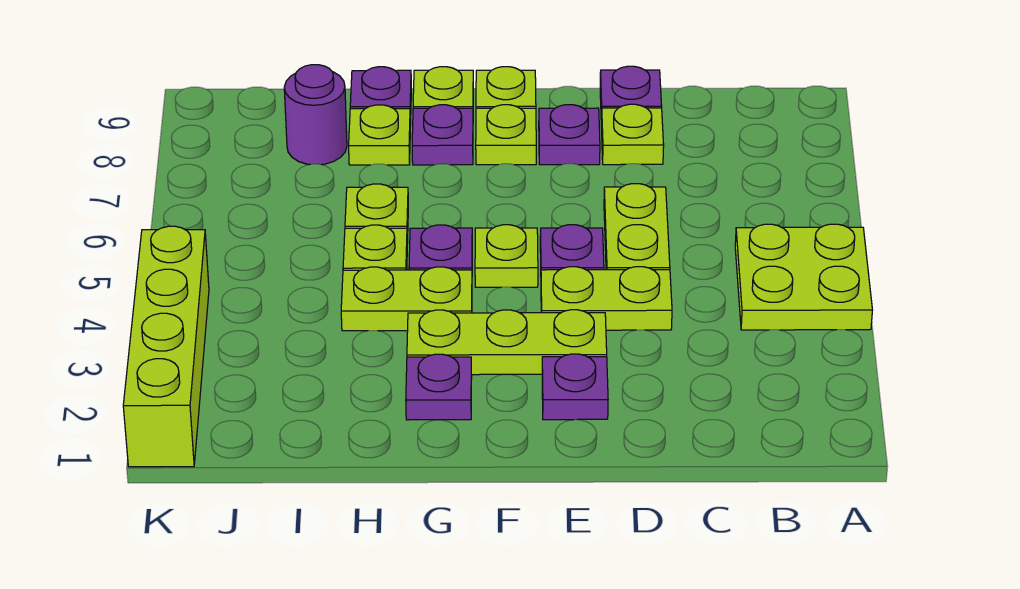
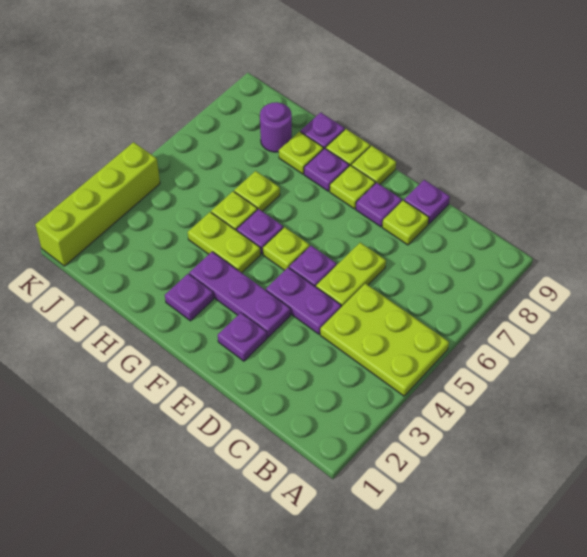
lime plate A4:B5 level 1 -> lime plate A4:C5 level 1
lime plate D4:E4 level 1 -> purple plate D4:E4 level 1
lime plate E3:G3 level 1 -> purple plate E3:G3 level 1

